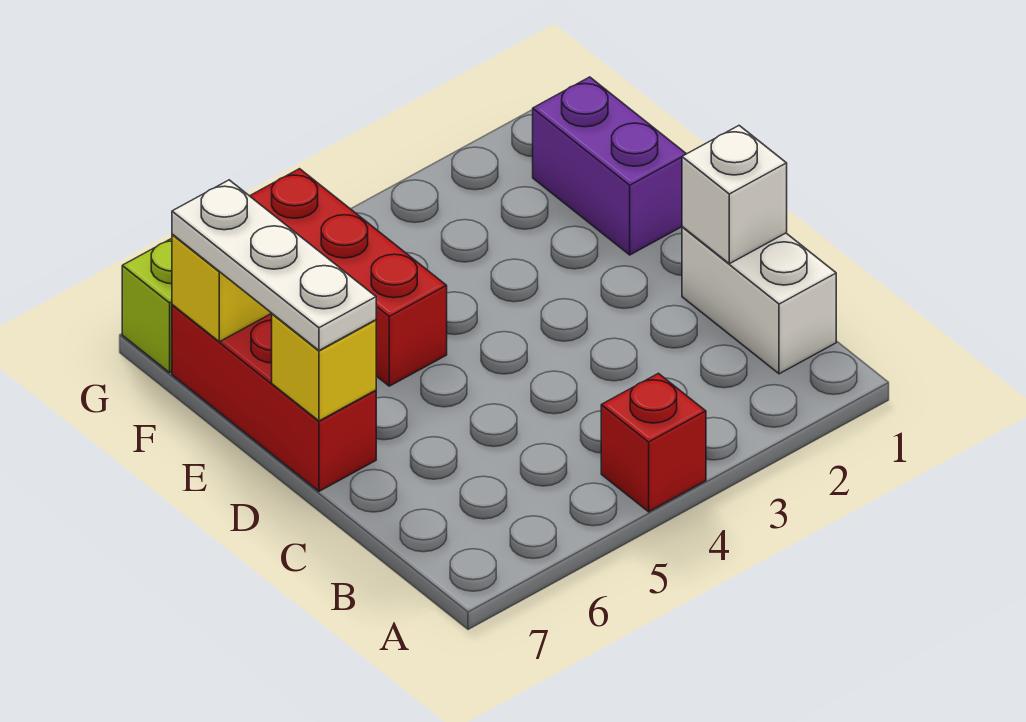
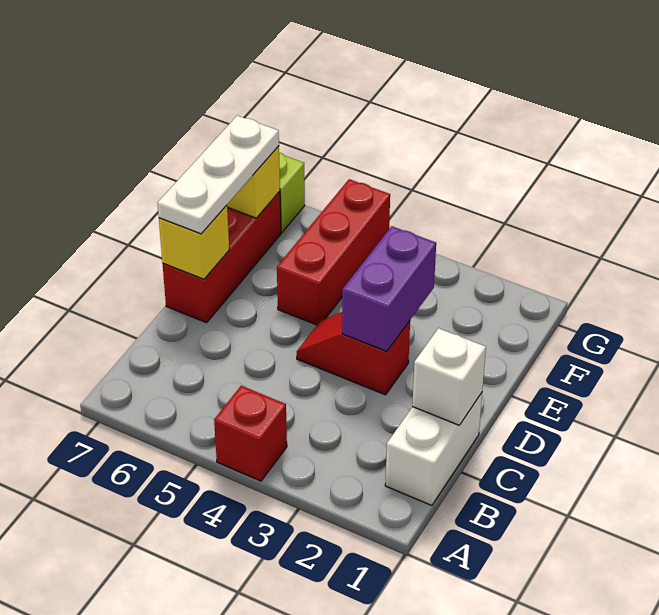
none -> red slope D3:D4 level 1 top 3
purple brick E1:F1 level 1 -> purple brick D3:E3 level 2

